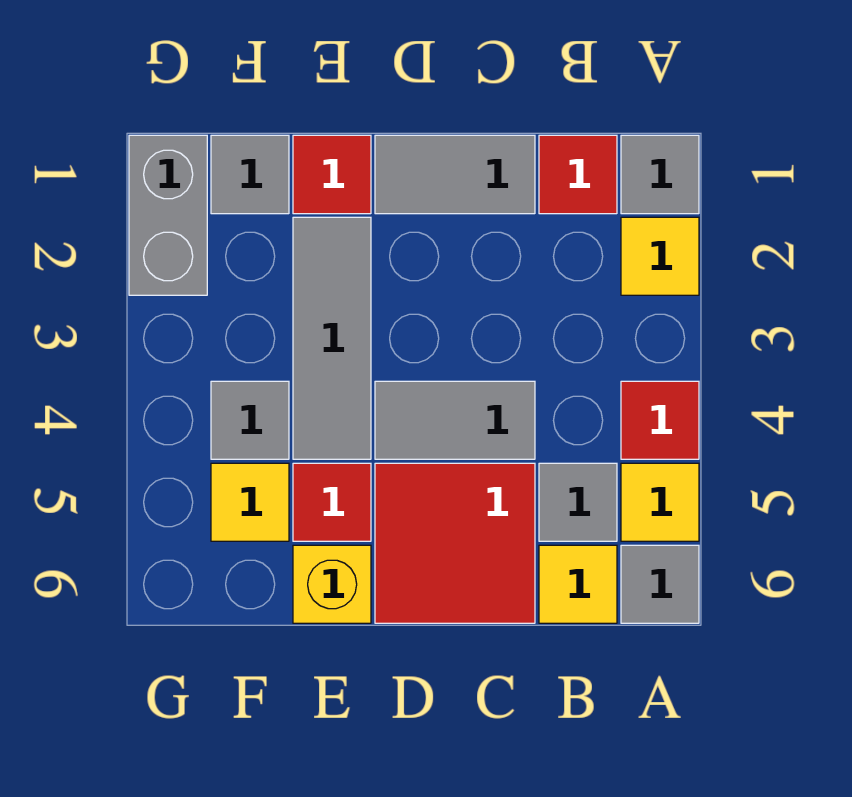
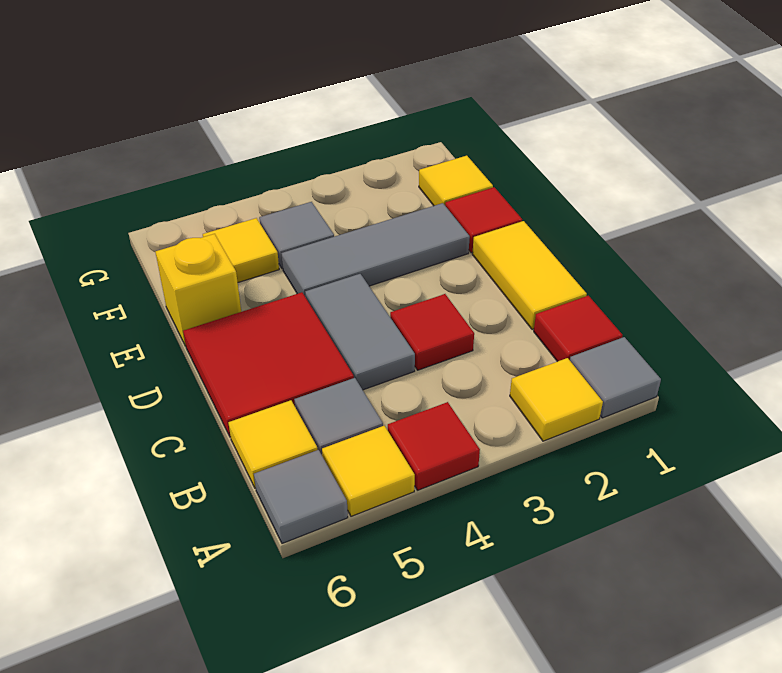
grey tile C1:D1 level 1 -> yellow tile C1:D1 level 1
red tile E5 level 1 -> red tile C3 level 1
grey tile F1 level 1 -> yellow tile F1 level 1
grey brick G1:G2 level 1 -> none

